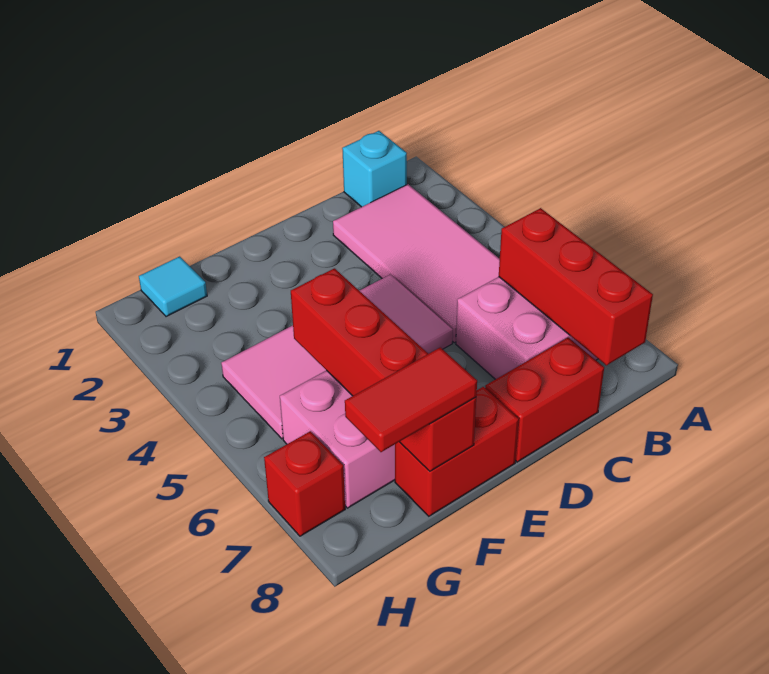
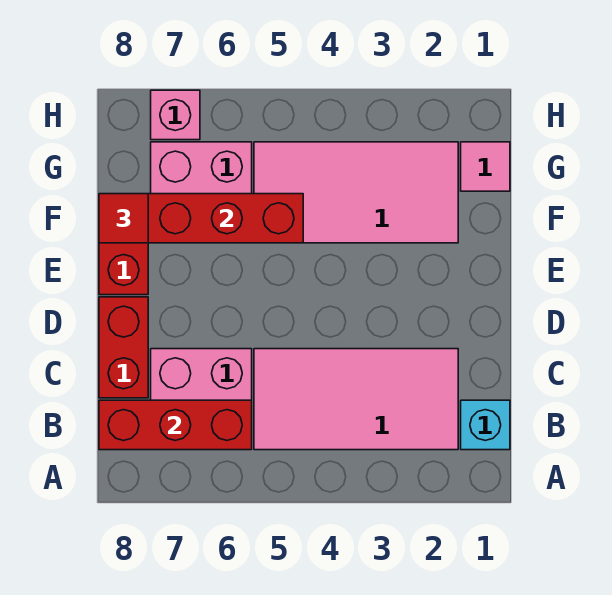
pink tile D4:G5 level 1 -> pink tile F2:G5 level 1
red tile F8:G8 level 3 -> red tile F8 level 3
cyan tile G1 level 1 -> pink tile G1 level 1
red brick H7 level 1 -> pink brick H7 level 1

